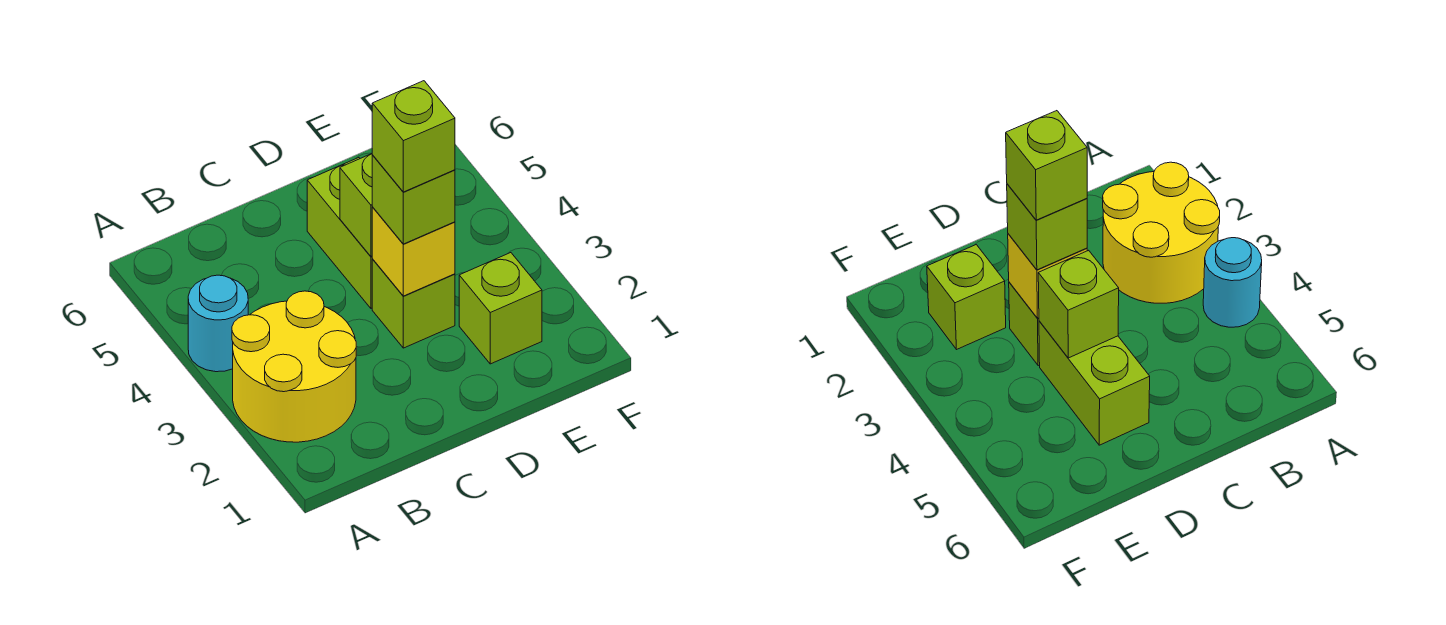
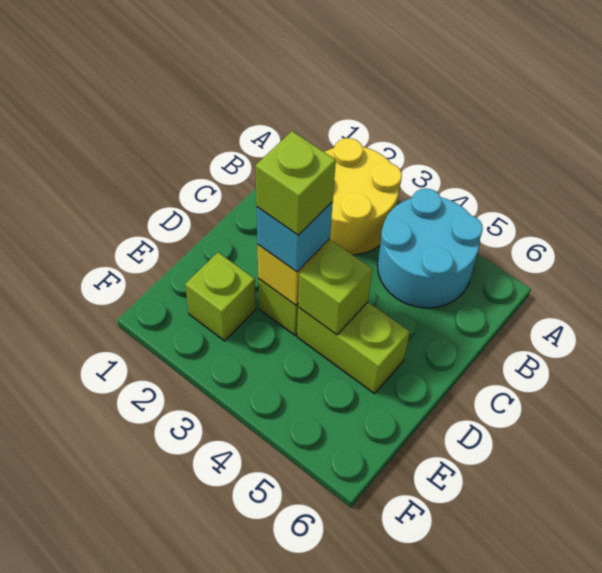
cyan round brick A4 level 1 -> cyan round brick A4:B5 level 1
lime brick D3 level 3 -> cyan brick D3 level 3

